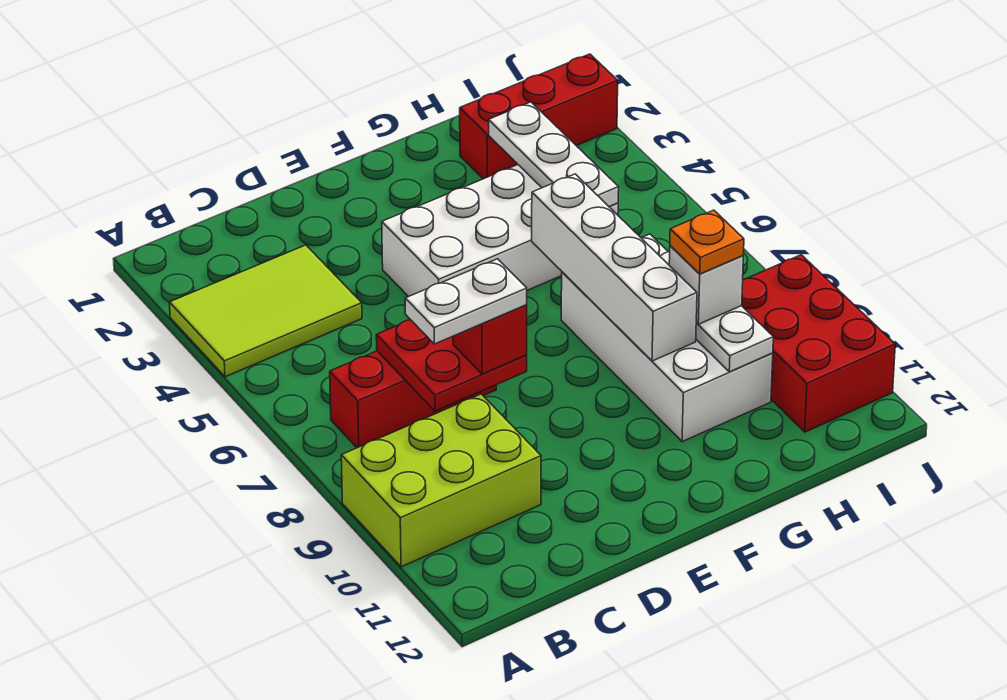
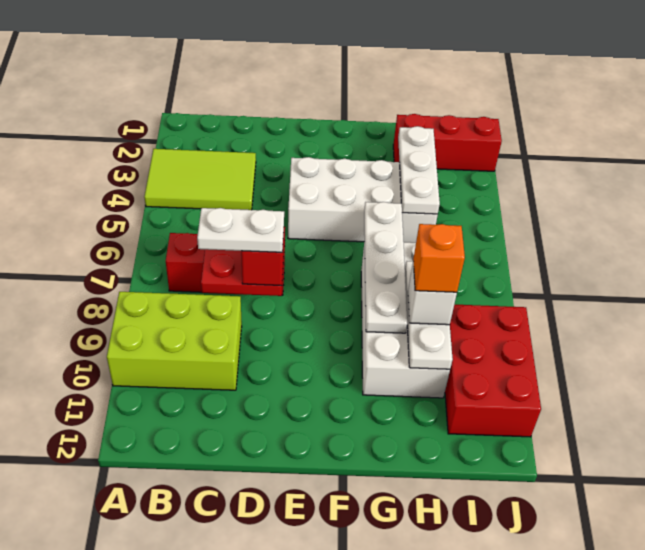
white brick G6:G9 level 2 -> white plate G6:G9 level 2
orange plate H9 level 4 -> orange brick H9 level 4

